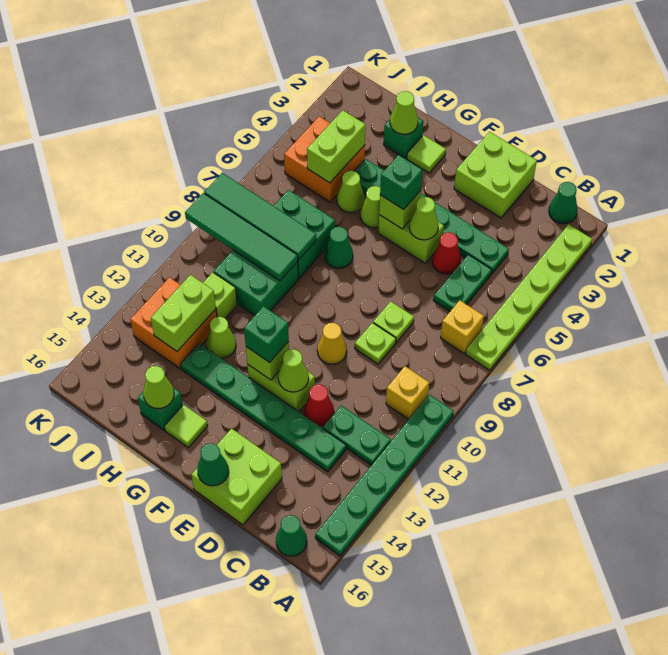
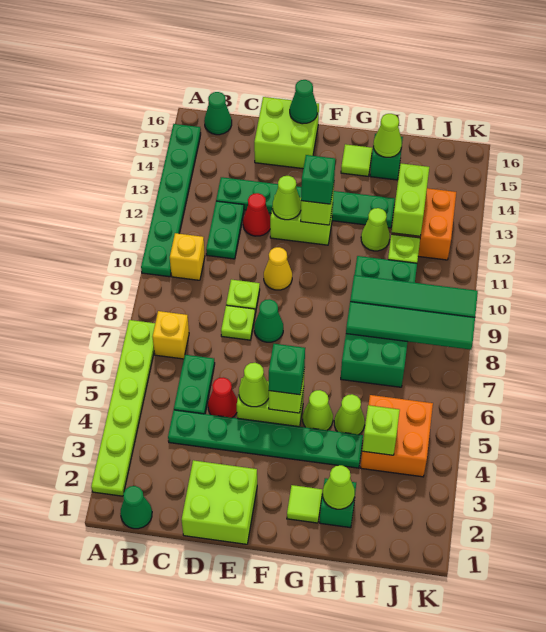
green plate B12:C12 level 1 -> green plate C11:C12 level 1
green cone G7 level 1 -> green cone E8 level 1
lime brick I4:I5 level 2 -> lime brick I4 level 2

